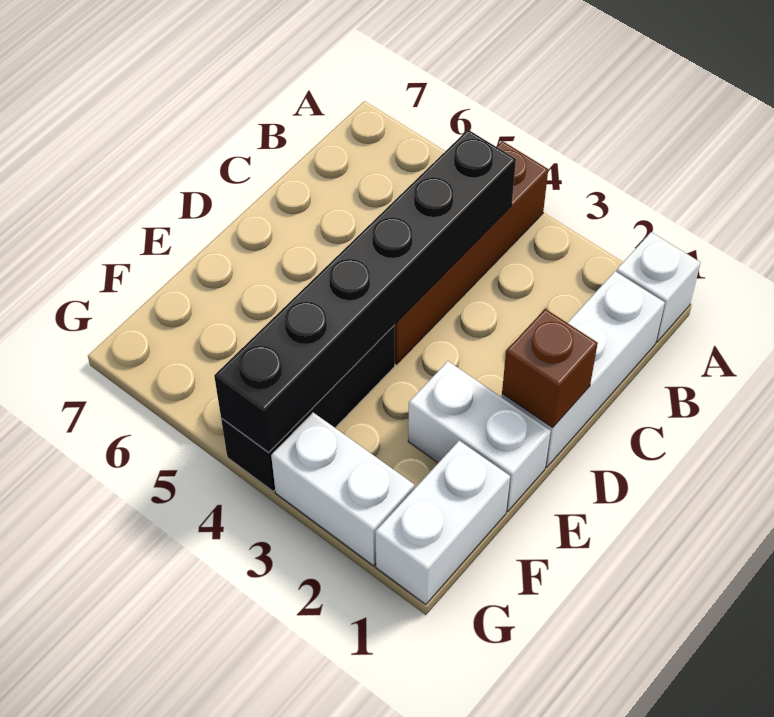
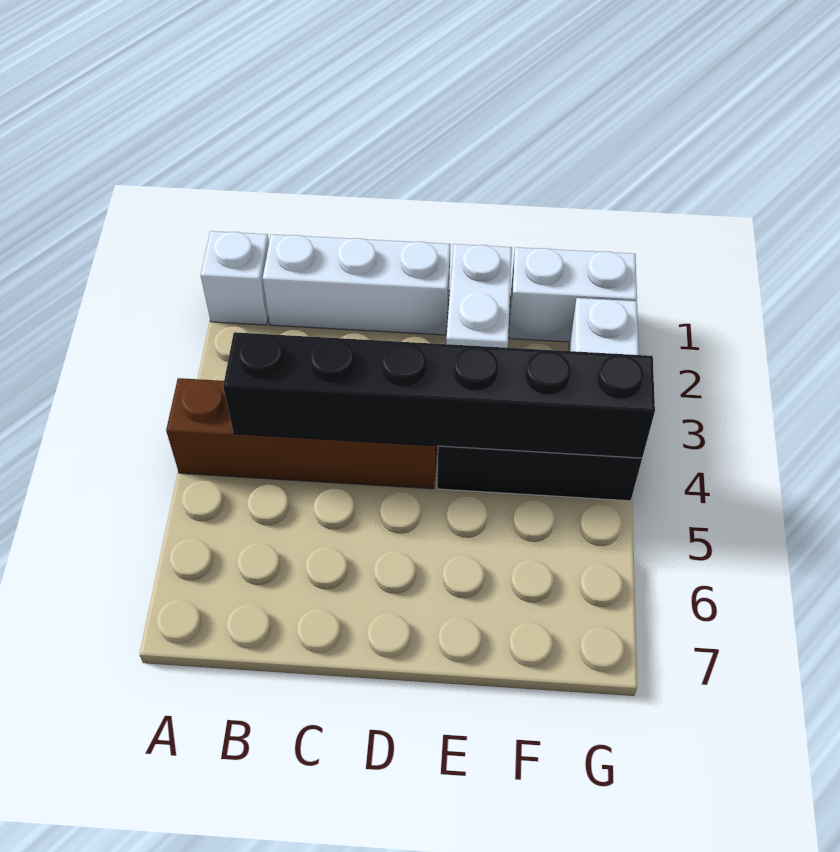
brown brick D1 level 2 -> none

